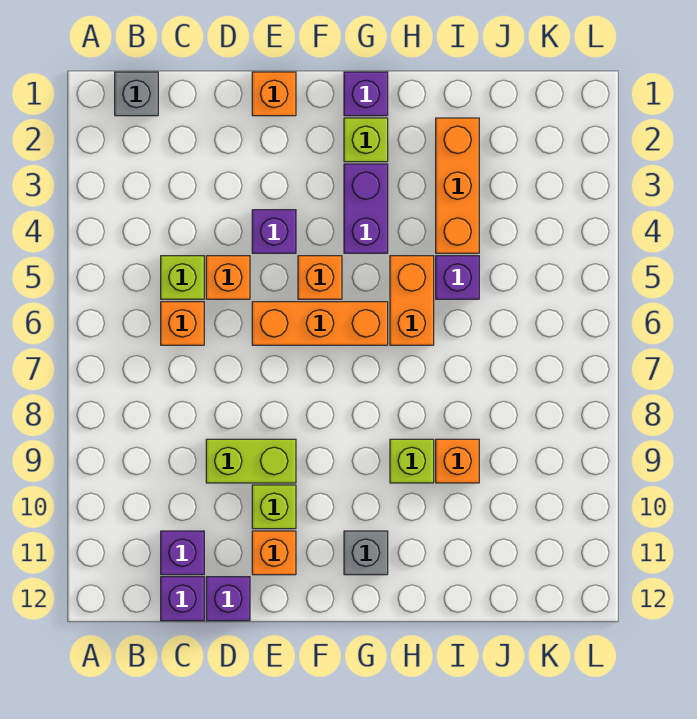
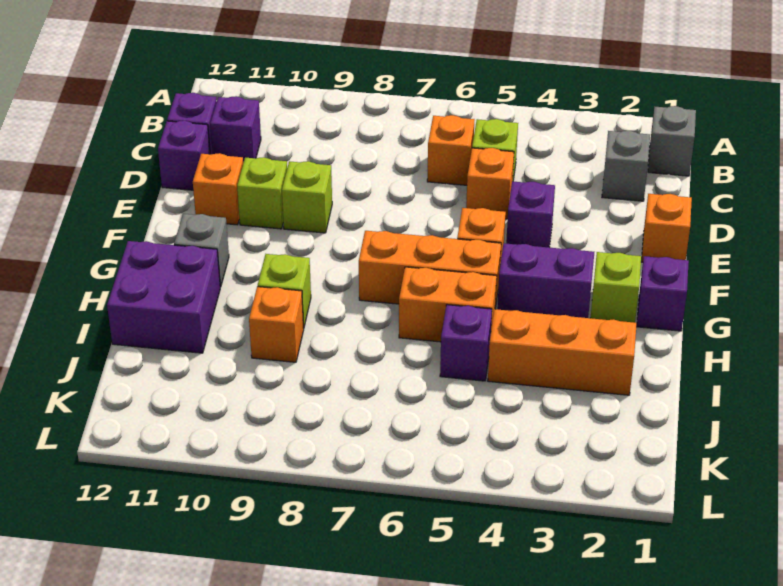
none -> grey brick C2 level 1
lime brick D9:E9 level 1 -> lime brick E9 level 1
orange brick E6:G6 level 1 -> orange brick G5:G7 level 1
none -> purple brick H11:I12 level 1

